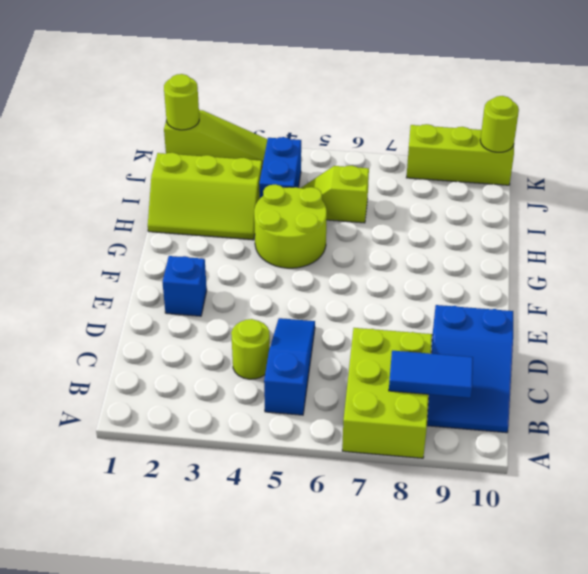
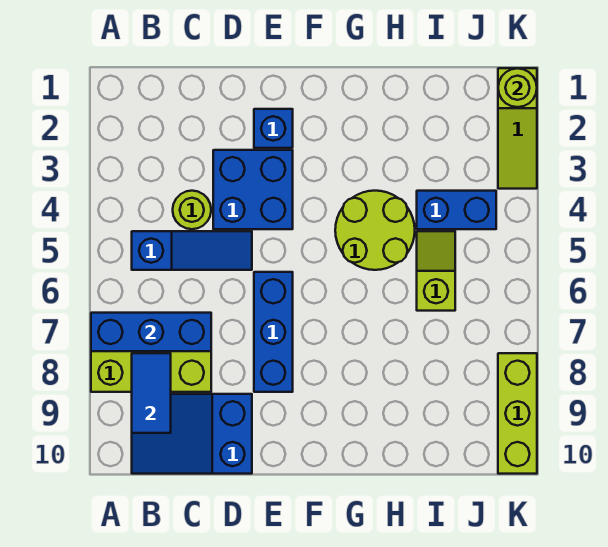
none -> blue brick A7:C7 level 2
none -> blue brick D3:E4 level 1
none -> blue brick E6:E8 level 1
lime slope H1:I3 level 1 top I -> none
lime round brick K10 level 2 -> none

